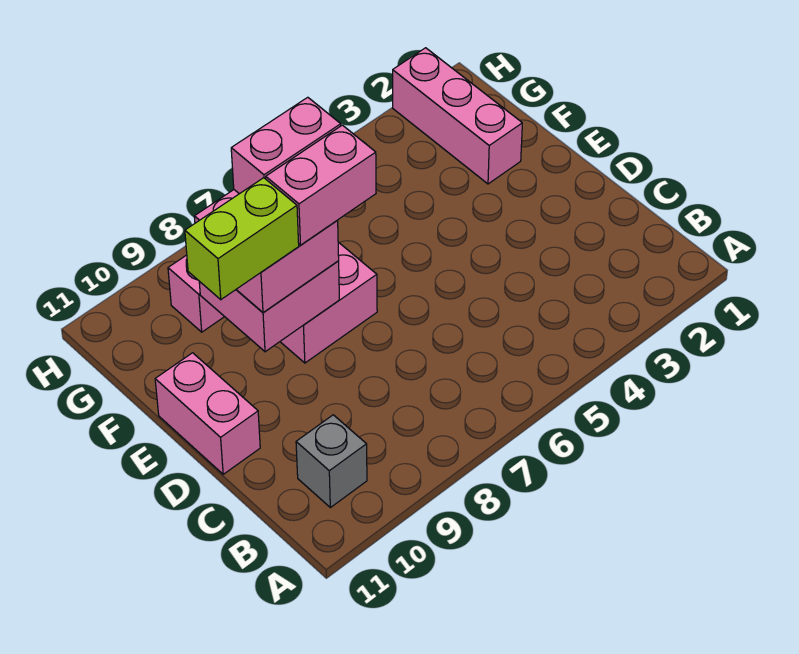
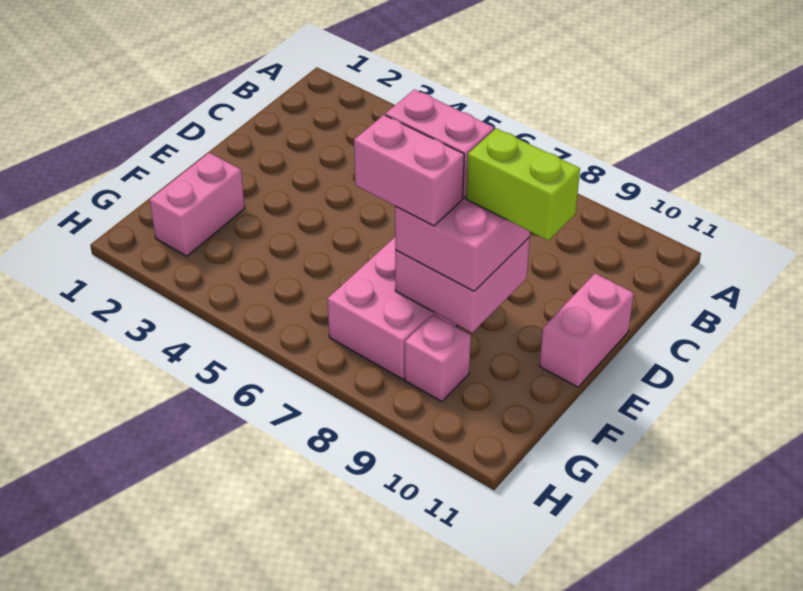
grey brick B10 level 1 -> none
pink brick F2:H2 level 1 -> pink brick F2:G2 level 1

